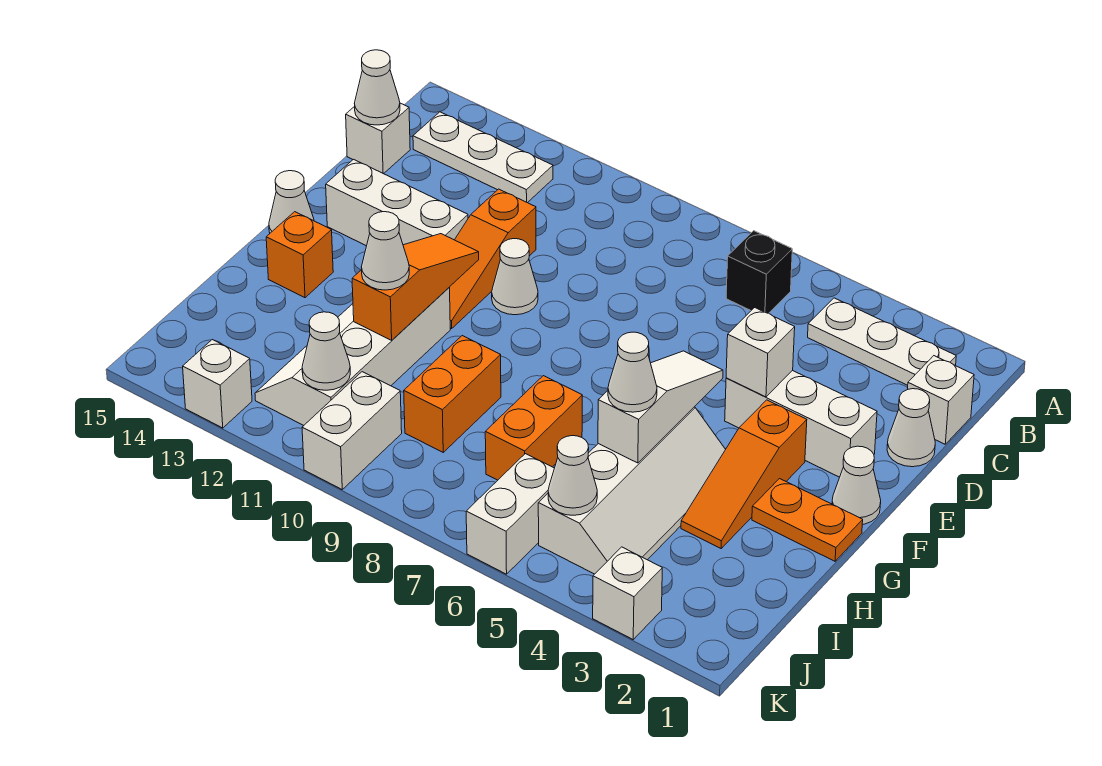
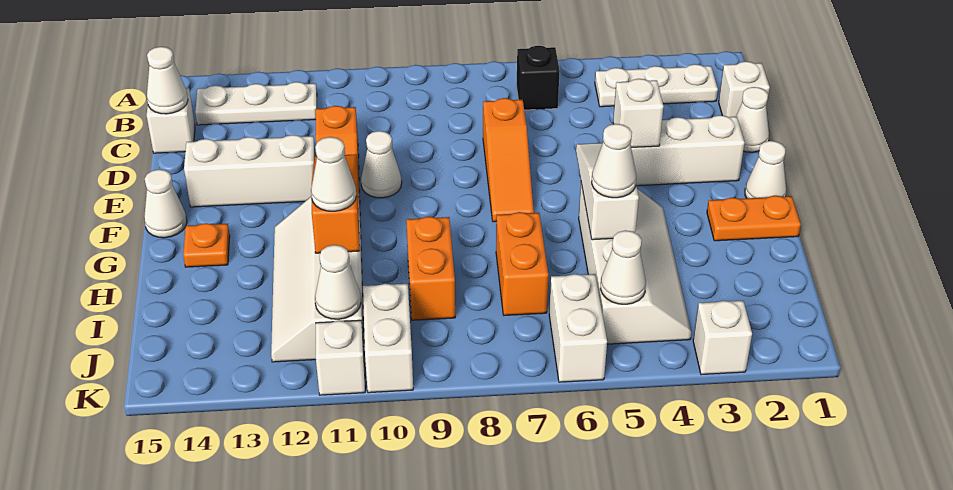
orange slope F3:H3 level 1 top F -> orange slope D7:F7 level 1 top D
orange brick G14 level 1 -> orange plate G14 level 1
white brick K13 level 1 -> white brick K11 level 1

